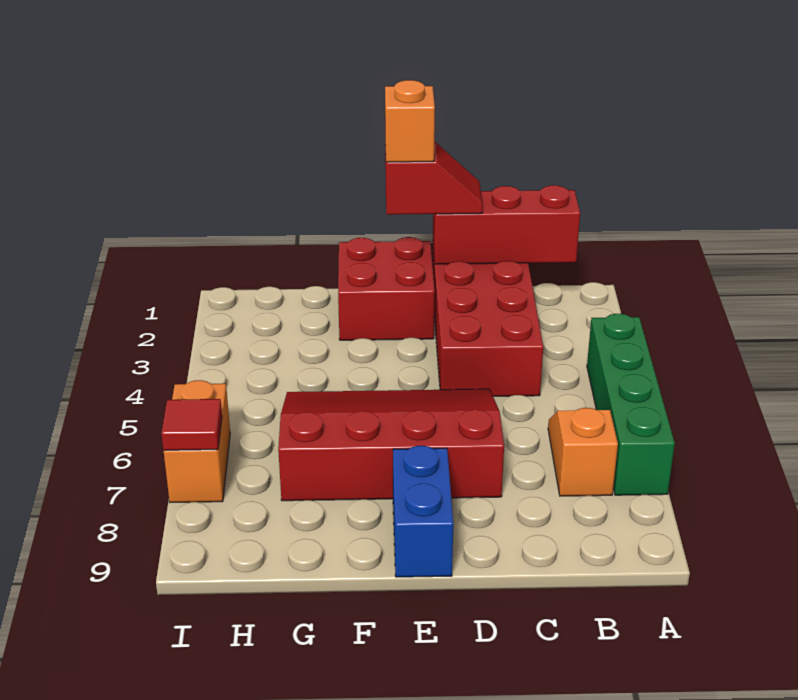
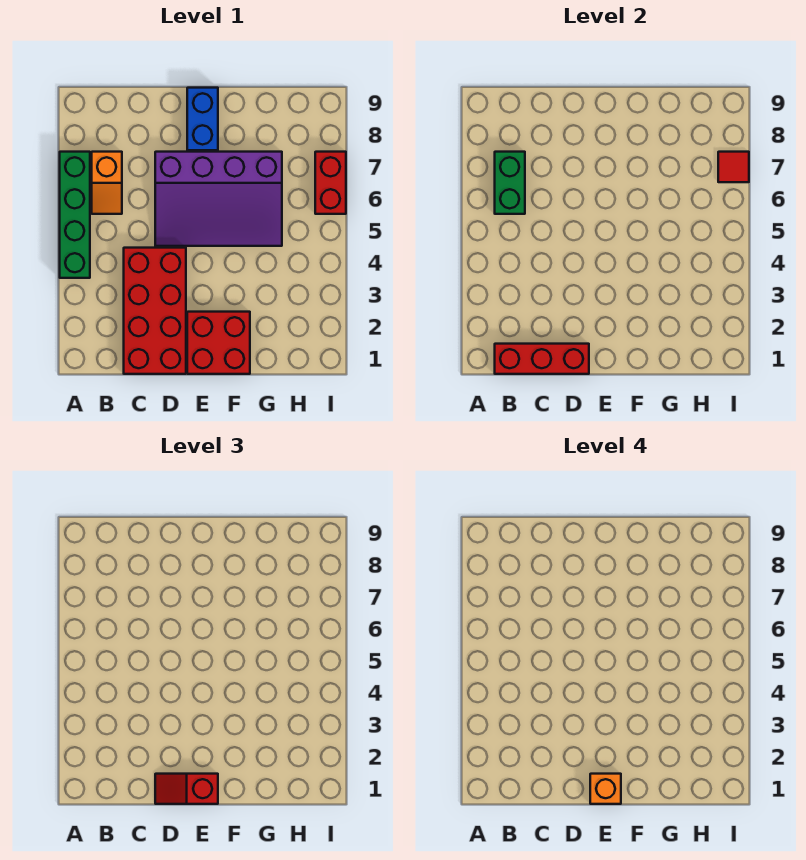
none -> green brick B6:B7 level 2
red slope D5:G7 level 1 top 7 -> purple slope D5:G7 level 1 top 7
orange brick I6:I7 level 1 -> red brick I6:I7 level 1

